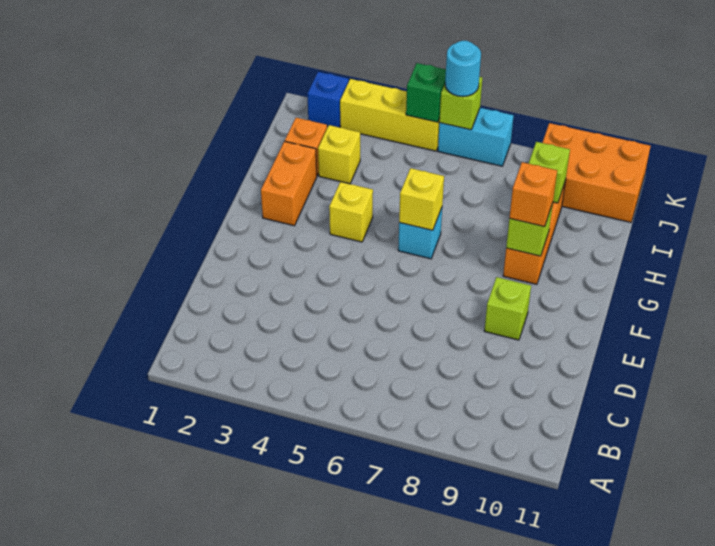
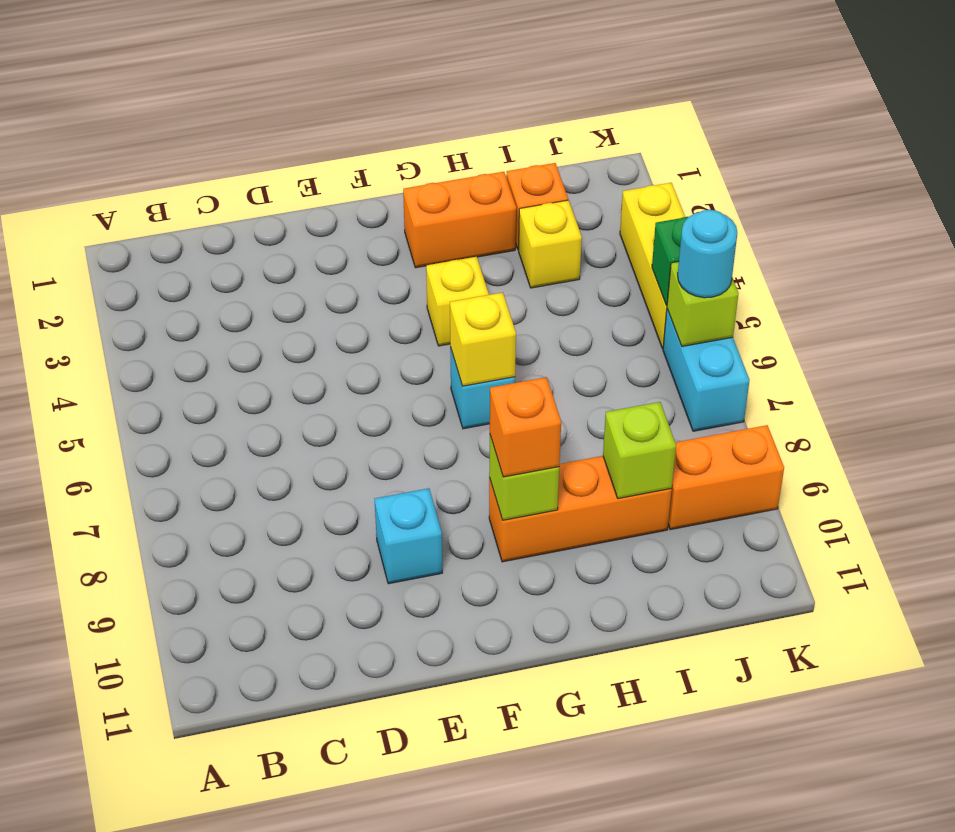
lime brick E9 level 1 -> cyan brick E9 level 1
orange brick J9:K11 level 1 -> orange brick J9:K9 level 1
blue brick K2 level 1 -> none

